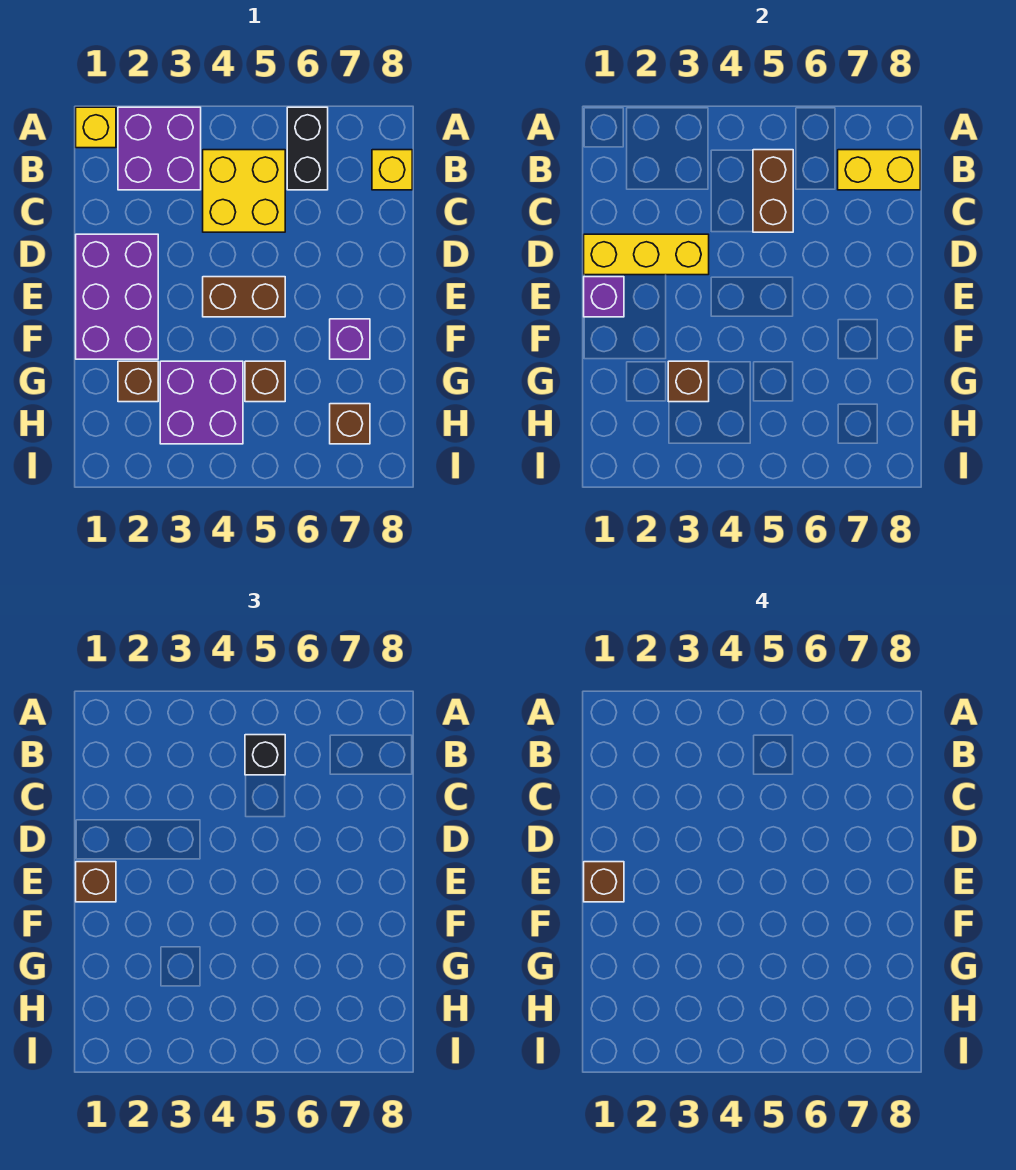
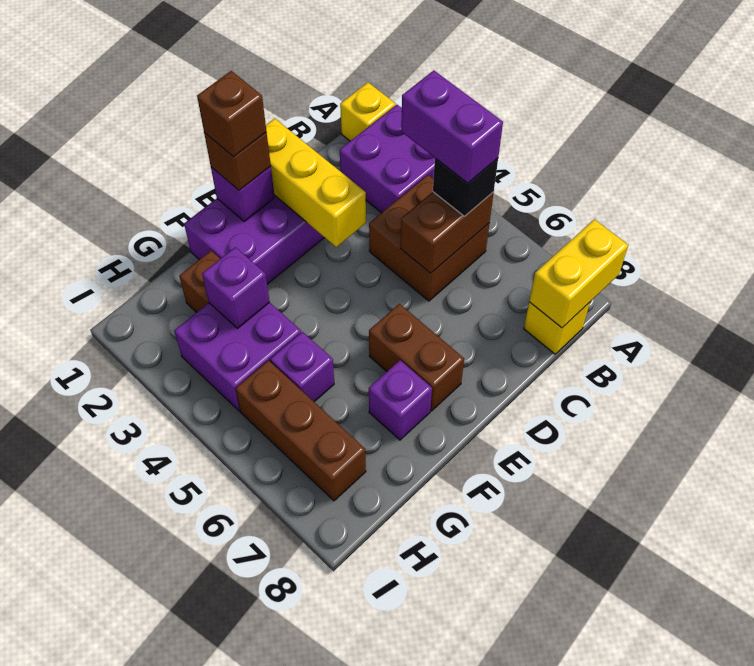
black brick A6:B6 level 1 -> none
yellow brick B4:C5 level 1 -> brown brick B4:C5 level 1
none -> purple brick B4:B5 level 4
yellow brick B7:B8 level 2 -> yellow brick A8:B8 level 2
brown brick E4:E5 level 1 -> brown brick E6:E7 level 1
brown brick G3 level 2 -> purple brick G3 level 2
brown brick G5 level 1 -> purple brick G5 level 1
brown brick H7 level 1 -> brown brick H5:H7 level 1

